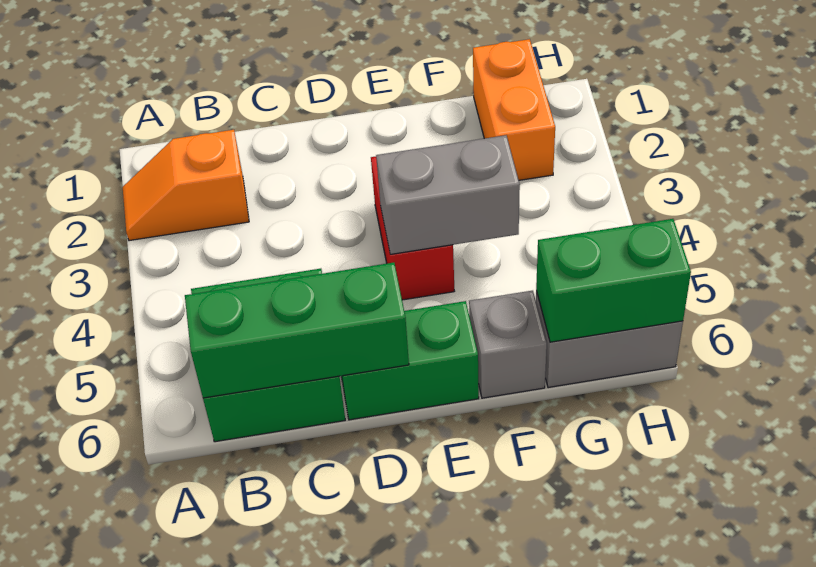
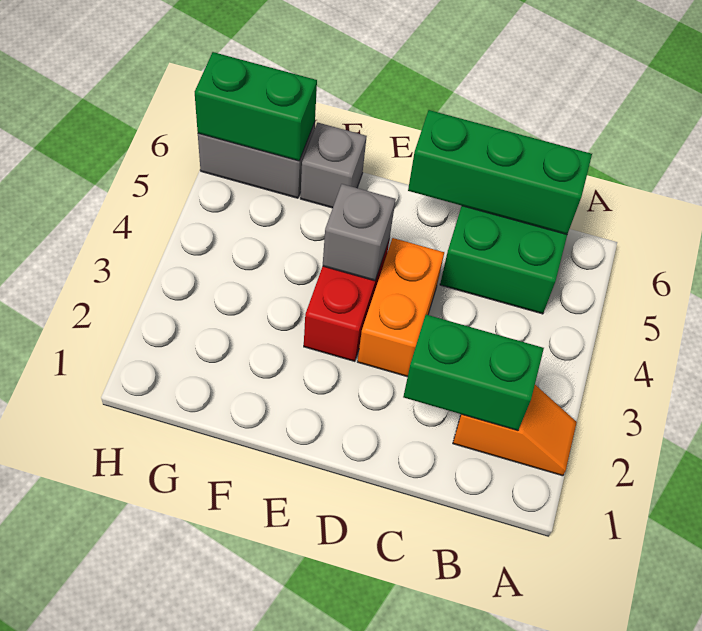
green brick D6:E6 level 1 -> green brick B2:C2 level 2
grey brick E4:F4 level 2 -> grey brick E4 level 2
orange brick G1:G2 level 1 -> orange brick D3:D4 level 1

